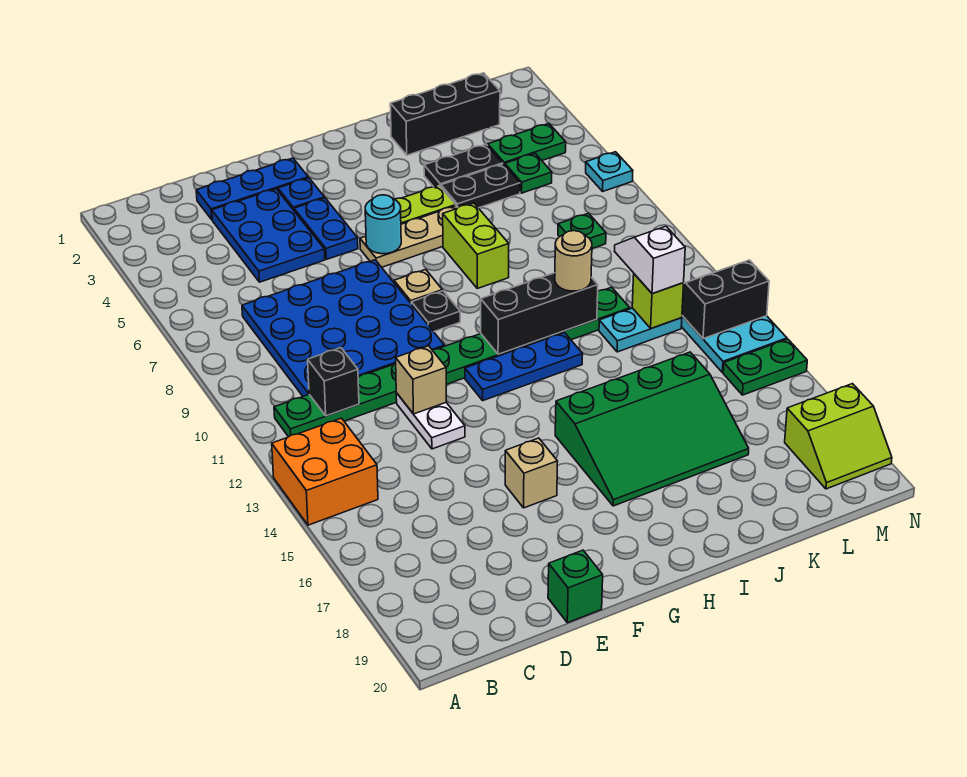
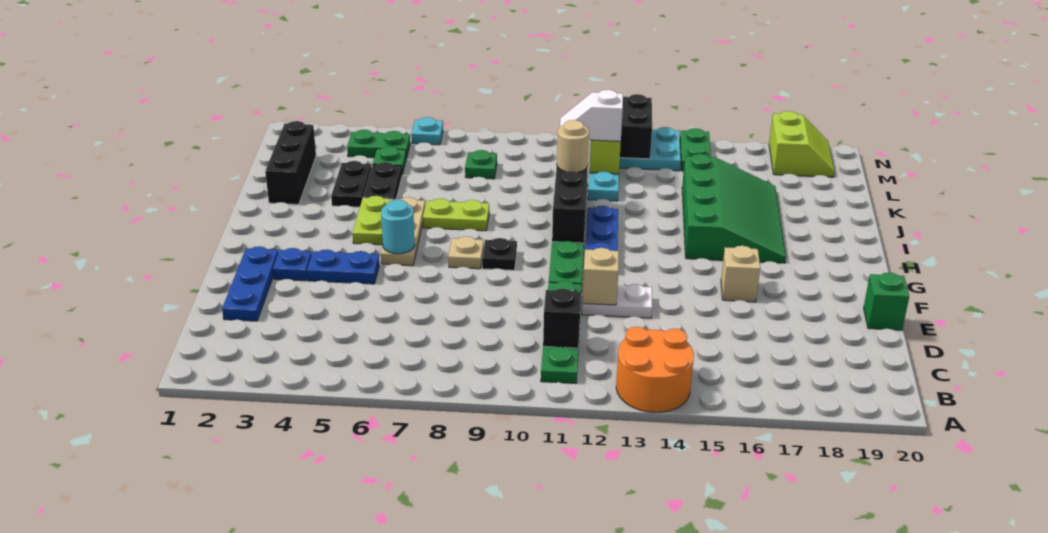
orange brick A13:B14 level 1 -> orange round brick A13:B14 level 1
blue plate C7:F10 level 1 -> none
blue plate D3:E5 level 1 -> none
lime brick I7:I8 level 1 -> lime plate I7:I8 level 1
green plate L4:M4 level 1 -> green plate M4:M5 level 1

